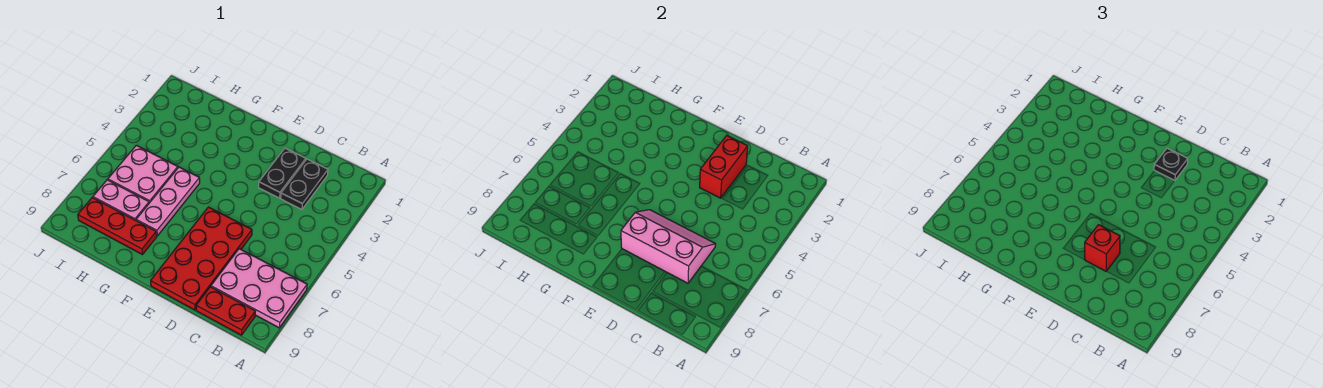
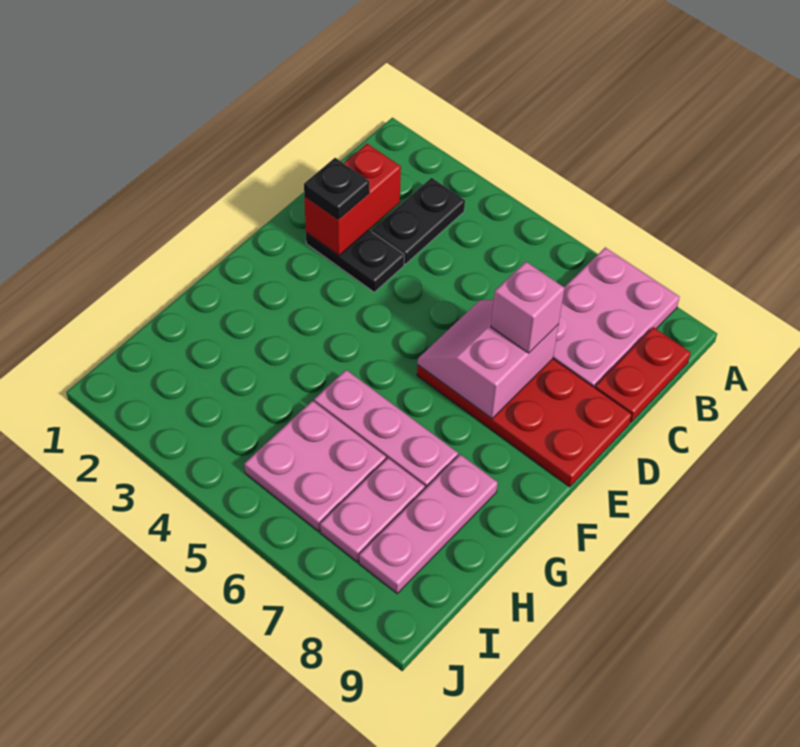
black plate C2:C3 level 1 -> black plate B3:C3 level 1
pink slope C6:E7 level 2 top 7 -> pink slope D6:E7 level 2 top 7
red brick D2:D3 level 2 -> red brick C2:D2 level 2
red brick D7 level 3 -> pink brick D7 level 3
red plate G8:I8 level 1 -> pink plate G8:I8 level 1

